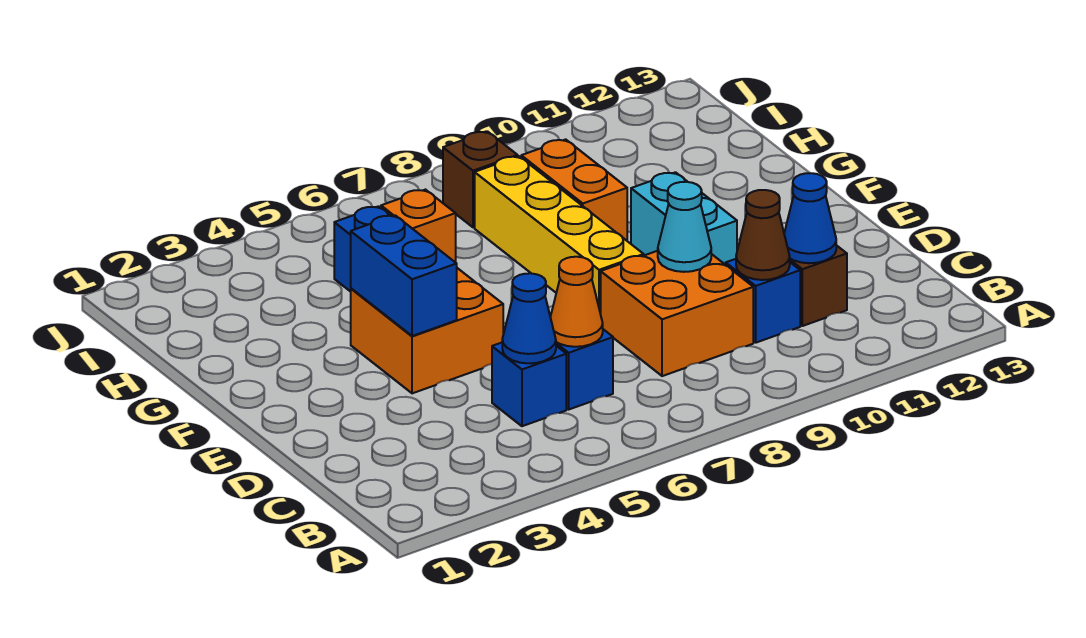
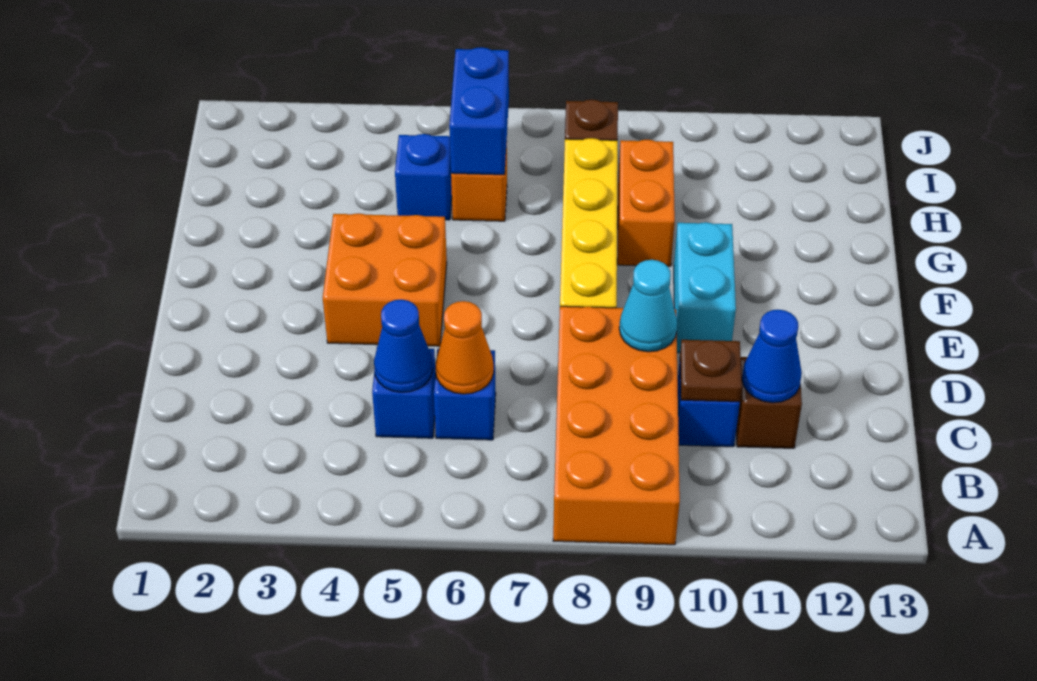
orange brick C8:D9 level 1 -> orange brick A8:D9 level 1
brown cone C10 level 2 -> brown plate C10 level 2
blue brick E4:F4 level 2 -> blue brick H6:I6 level 2

